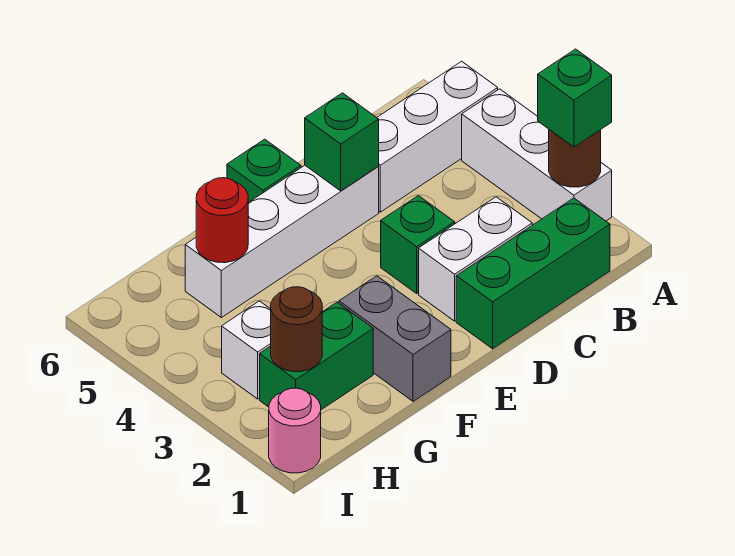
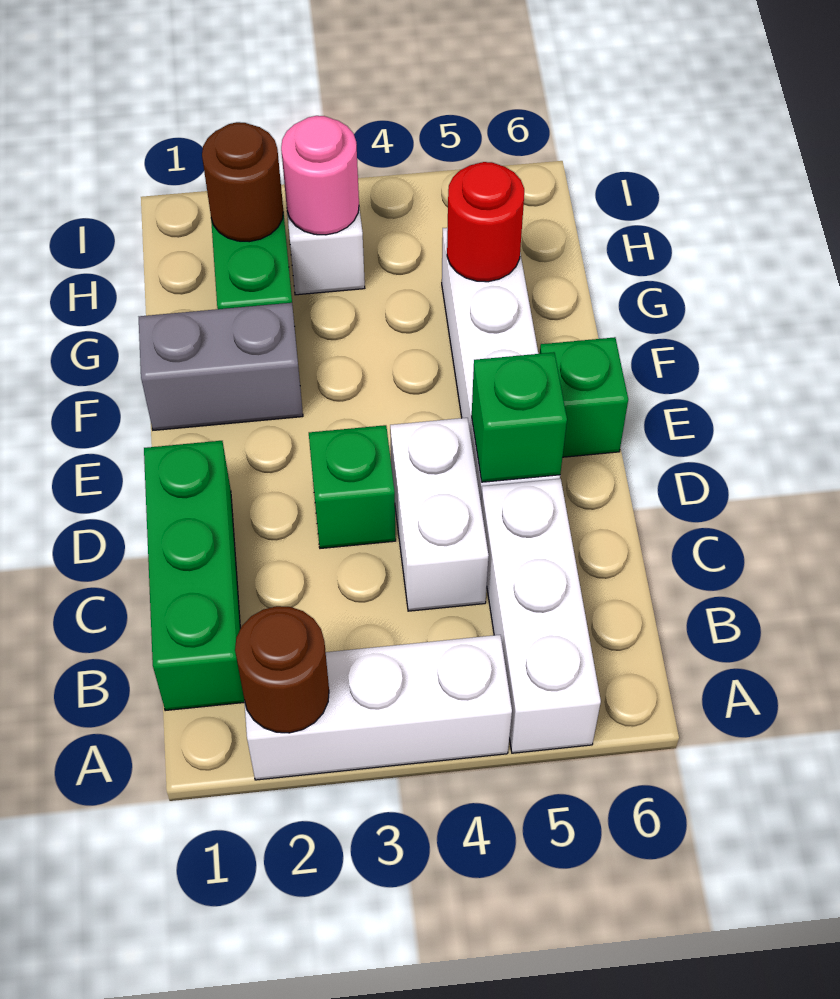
green brick A2 level 3 -> none
white brick C2:D2 level 1 -> white brick C4:D4 level 1
pink round brick I1 level 1 -> pink round brick H3 level 2

